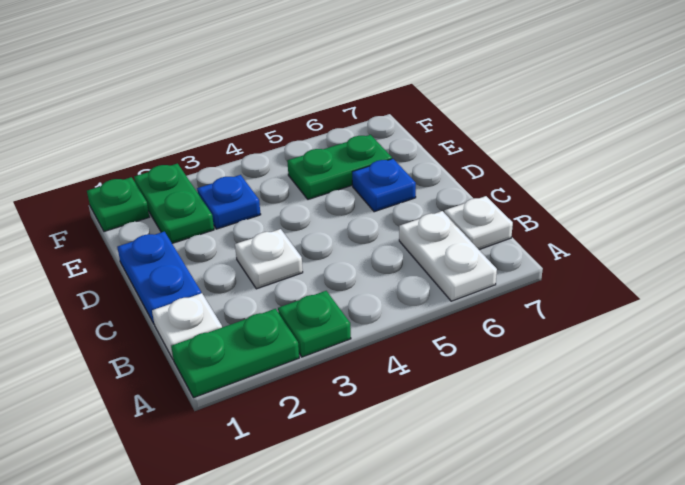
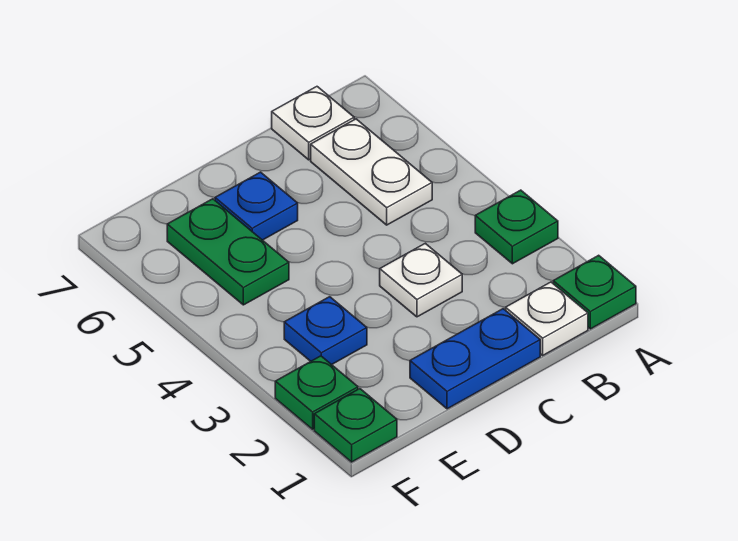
green plate A1:A2 level 1 -> green plate A1 level 1
white plate A6:B6 level 1 -> white plate B5:B6 level 1
green plate E2:F2 level 1 -> green plate F2 level 1

